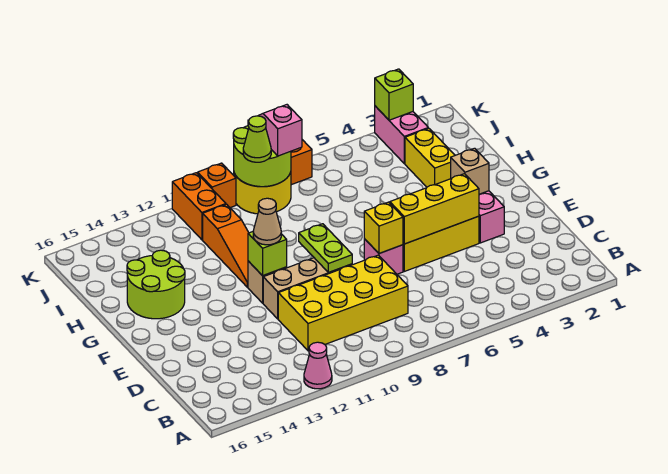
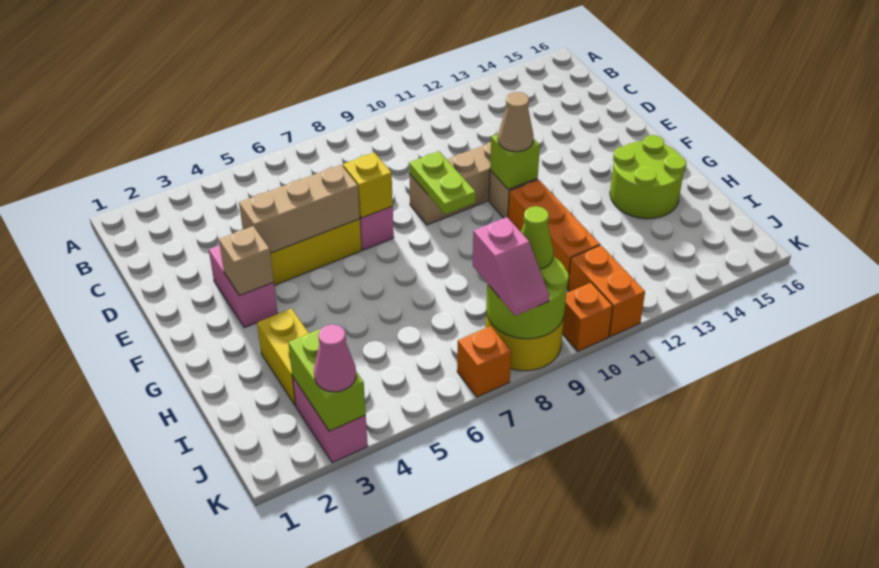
pink cone A12 level 1 -> pink cone K3 level 3
yellow brick C8:D11 level 1 -> none
yellow brick E4:E6 level 2 -> tan brick E4:E6 level 2
orange slope G11:I11 level 1 top I -> orange brick G11:I11 level 1
lime brick K3 level 2 -> lime brick J3:K3 level 2

